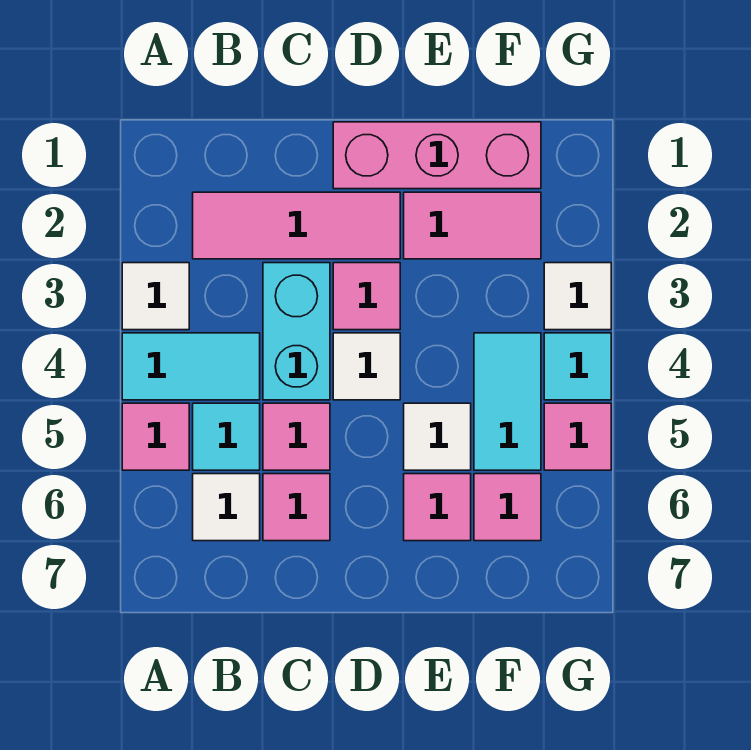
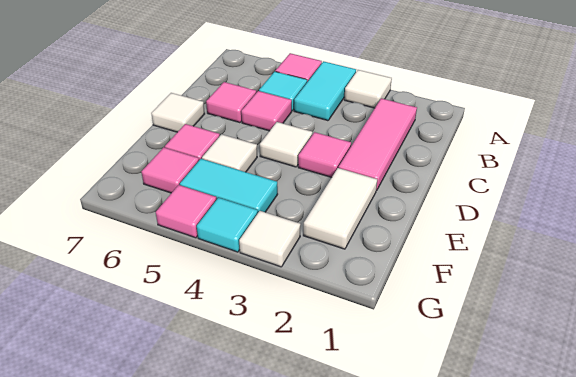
white tile B6 level 1 -> white tile D7 level 1
cyan brick C3:C4 level 1 -> none
pink brick D1:F1 level 1 -> none
pink tile E2:F2 level 1 -> white tile E2:F2 level 1

